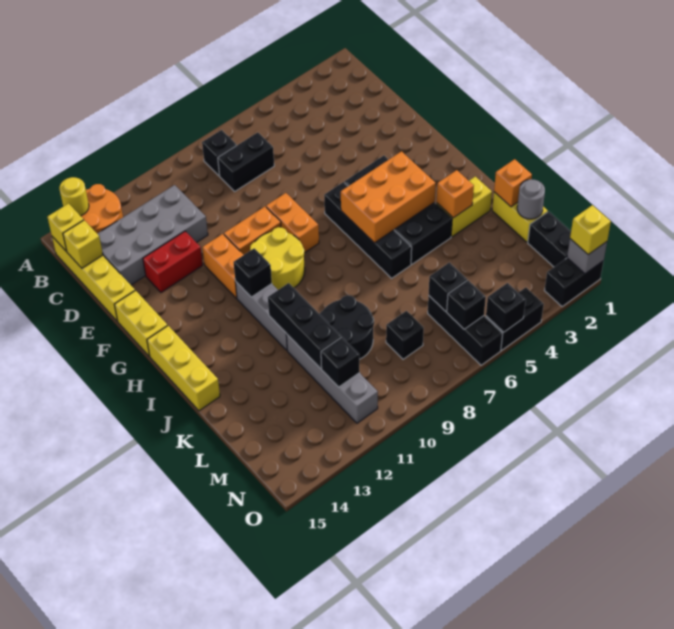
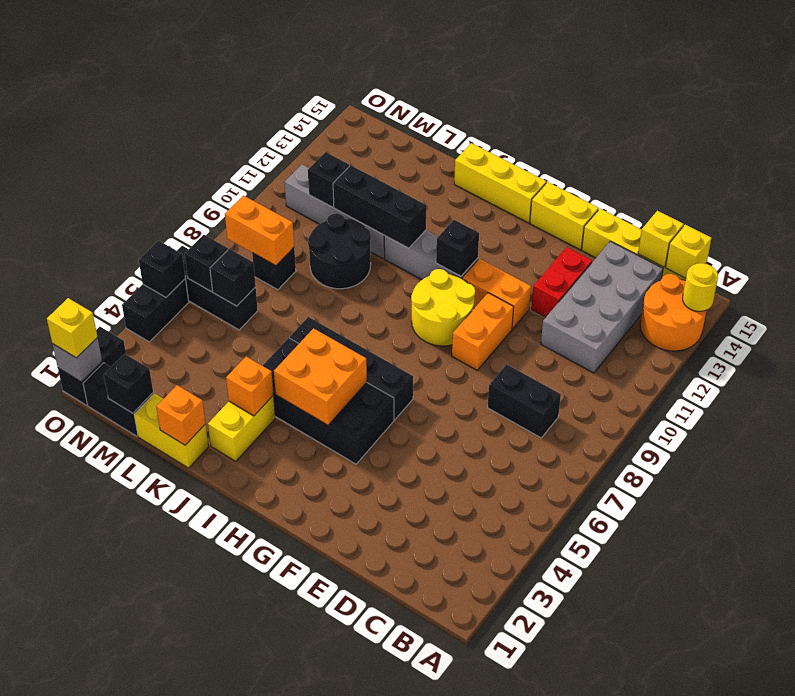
black brick B8 level 1 -> black brick M1 level 2
black brick C7:C8 level 1 -> black brick C8:D8 level 1
orange brick F8:G8 level 1 -> orange brick M8:N8 level 2
orange brick H4:I6 level 2 -> orange brick H4:I5 level 2
grey round brick L1 level 2 -> none

